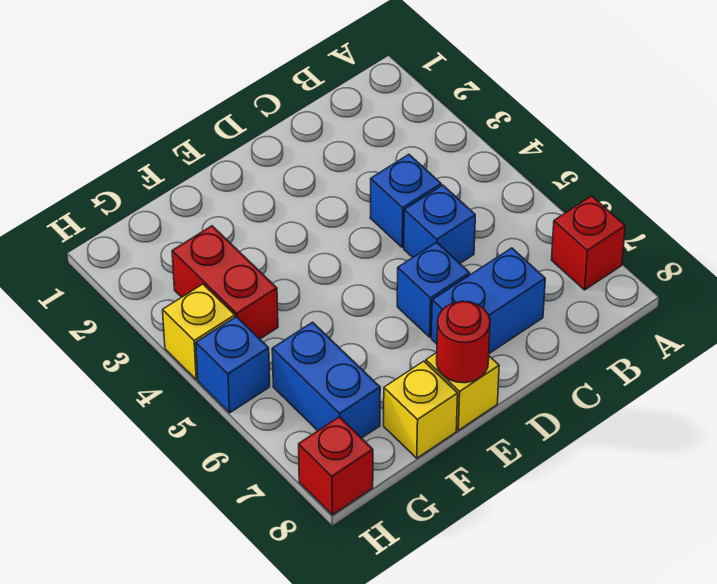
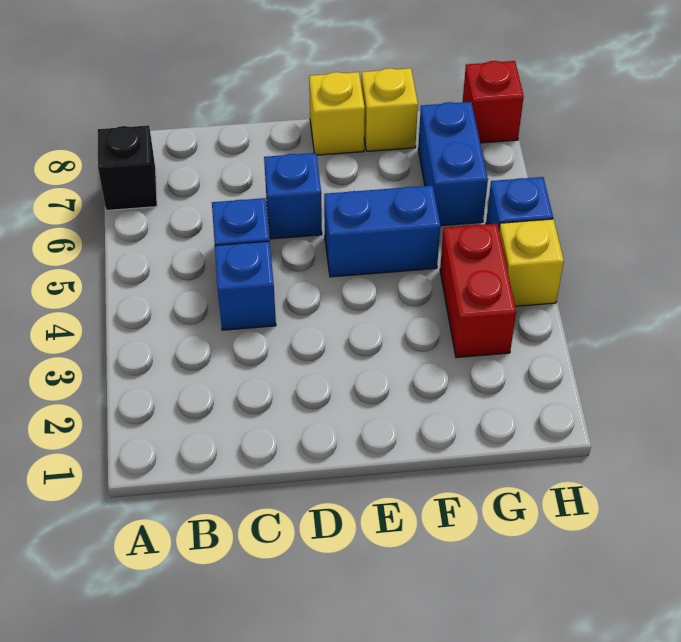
red brick A7 level 1 -> black brick A7 level 1
blue brick C7:D7 level 1 -> blue brick E5:F5 level 1
red round brick E8 level 2 -> none

